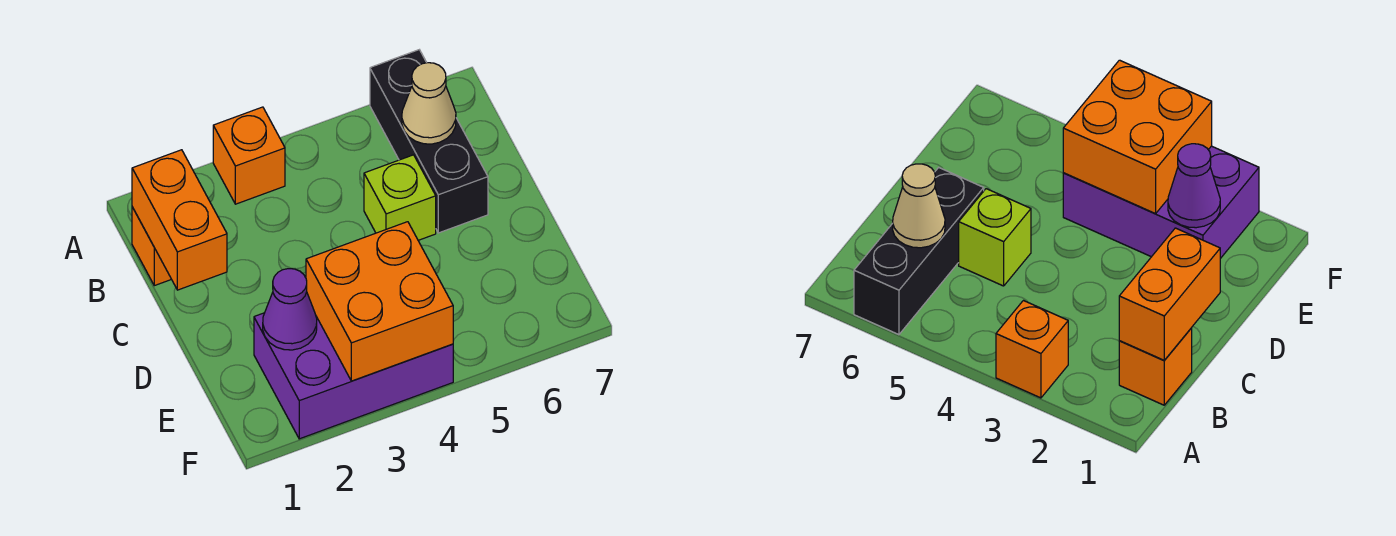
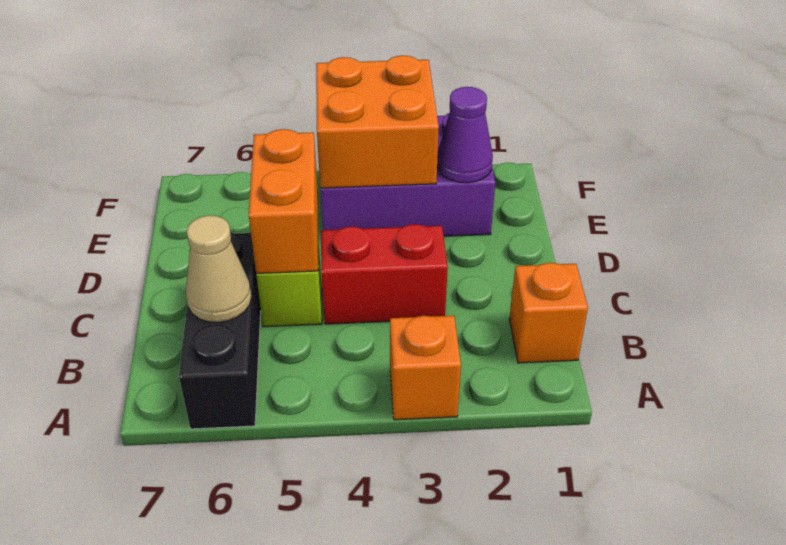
orange brick B1:C1 level 2 -> orange brick C5:D5 level 2
none -> red brick C3:C4 level 1

